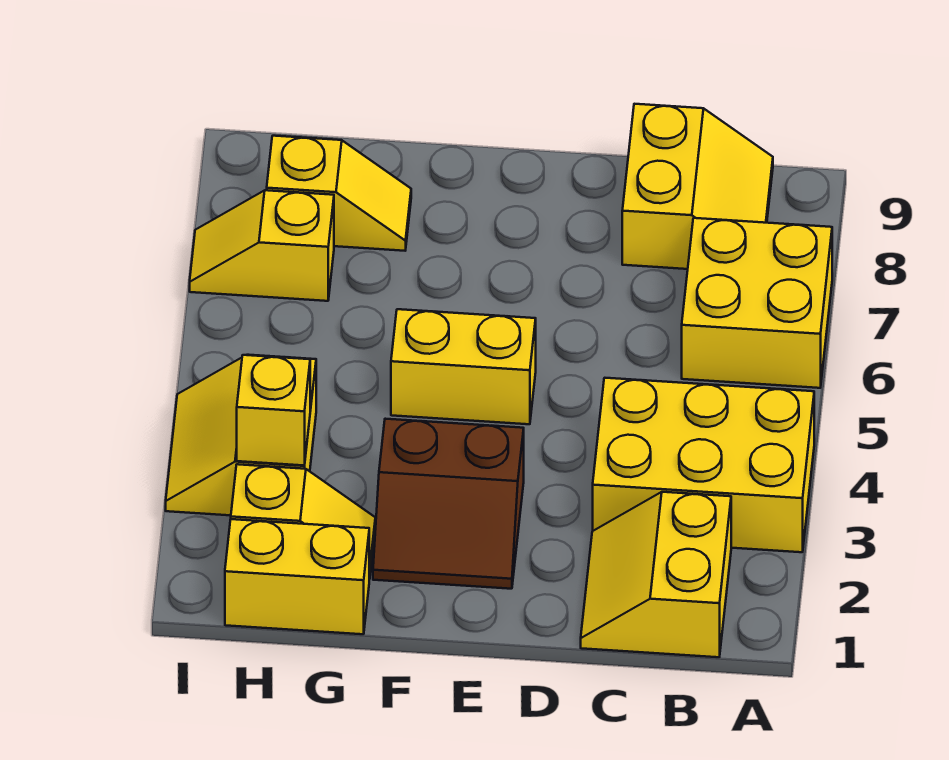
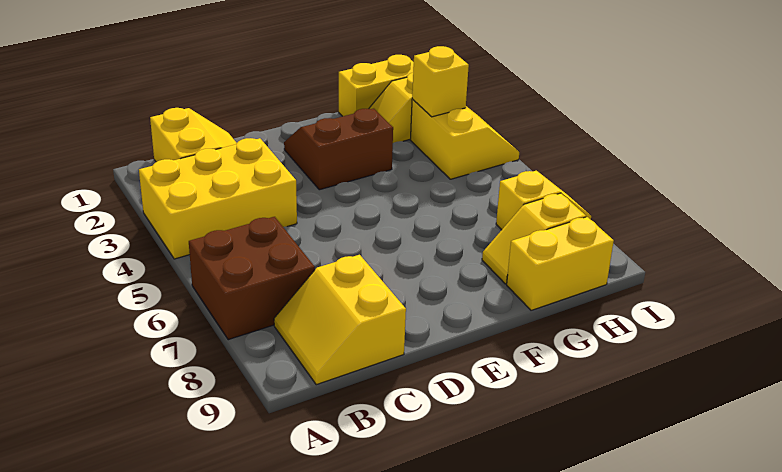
yellow brick A6:B7 level 1 -> brown brick A6:B7 level 1
yellow brick E5:F5 level 1 -> yellow brick G9:H9 level 1

